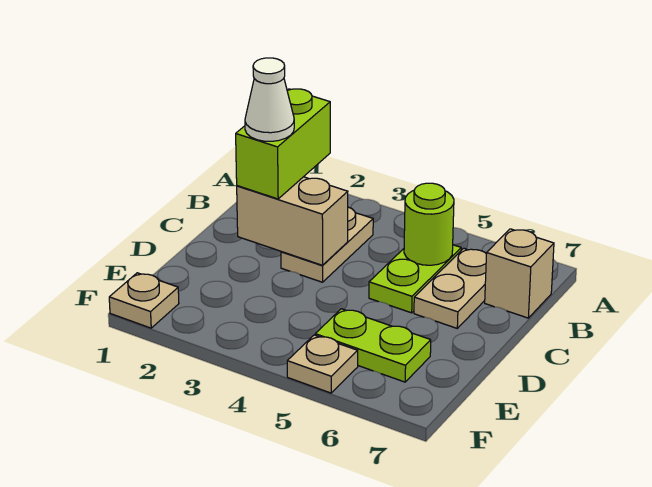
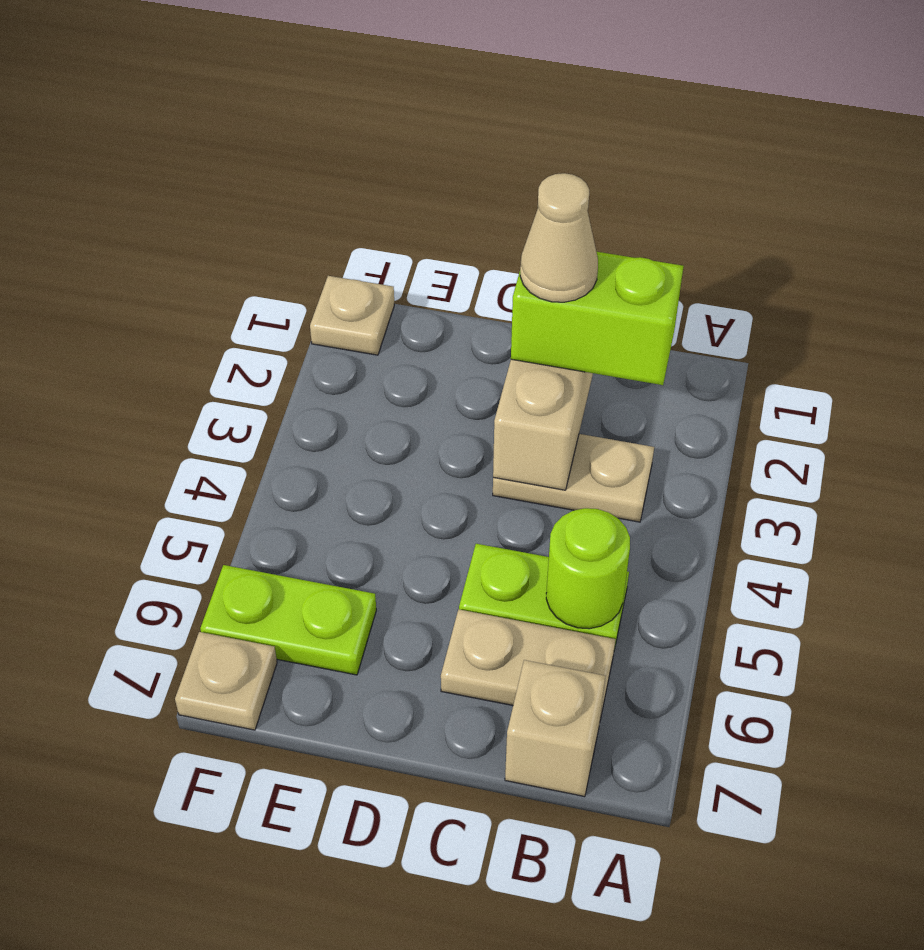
white cone C2 level 4 -> tan cone C2 level 4
lime plate E5:E6 level 1 -> lime plate E6:F6 level 1
tan plate F5 level 1 -> tan plate F7 level 1

